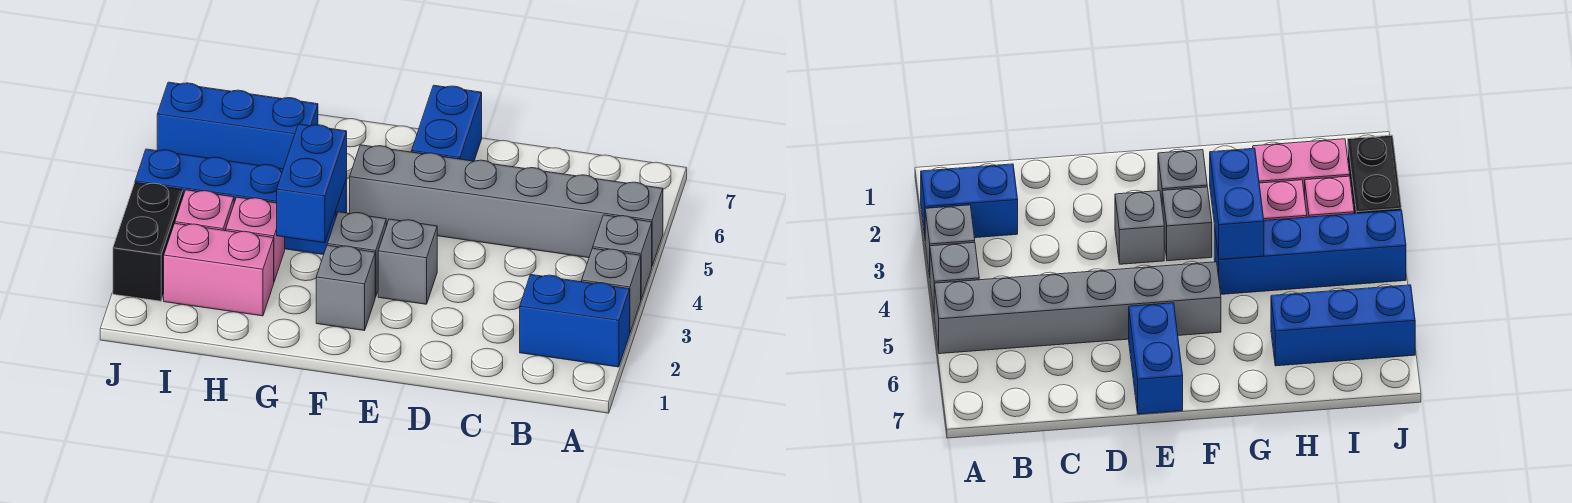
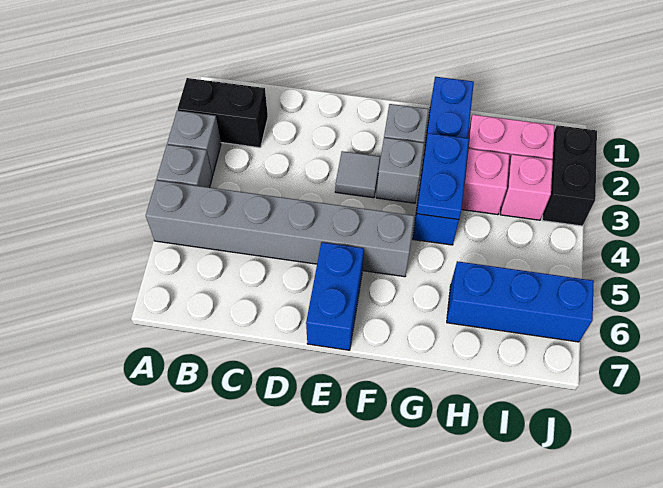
blue brick A2:B2 level 1 -> black brick A2:B2 level 1
grey brick E3 level 1 -> grey tile E3 level 1
blue brick G3:G4 level 2 -> blue plate G3:G4 level 2
blue brick G4:J4 level 1 -> blue brick G1:G4 level 1

